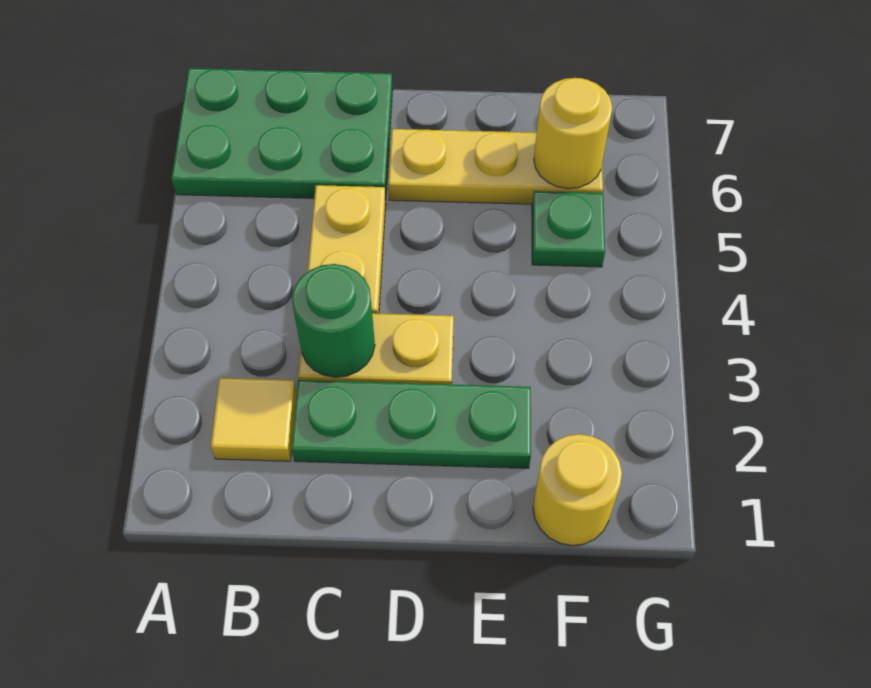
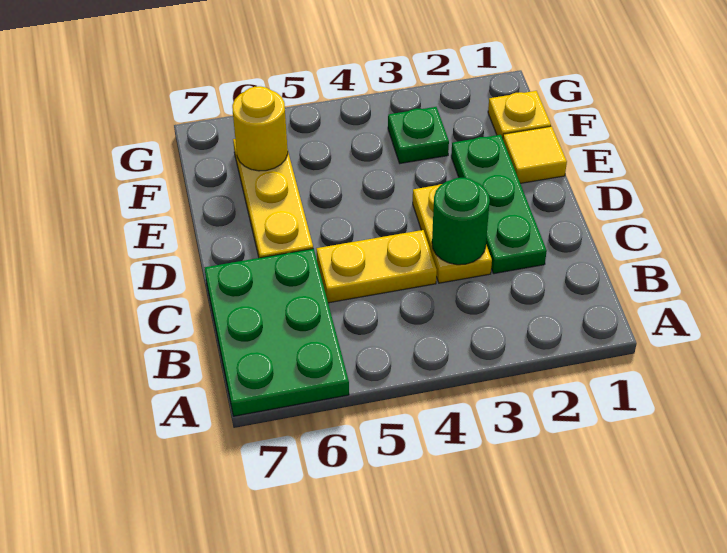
yellow tile B2 level 1 -> yellow tile E1 level 1
yellow round brick F1 level 1 -> yellow plate F1 level 1
green plate F5 level 1 -> green plate F3 level 1

